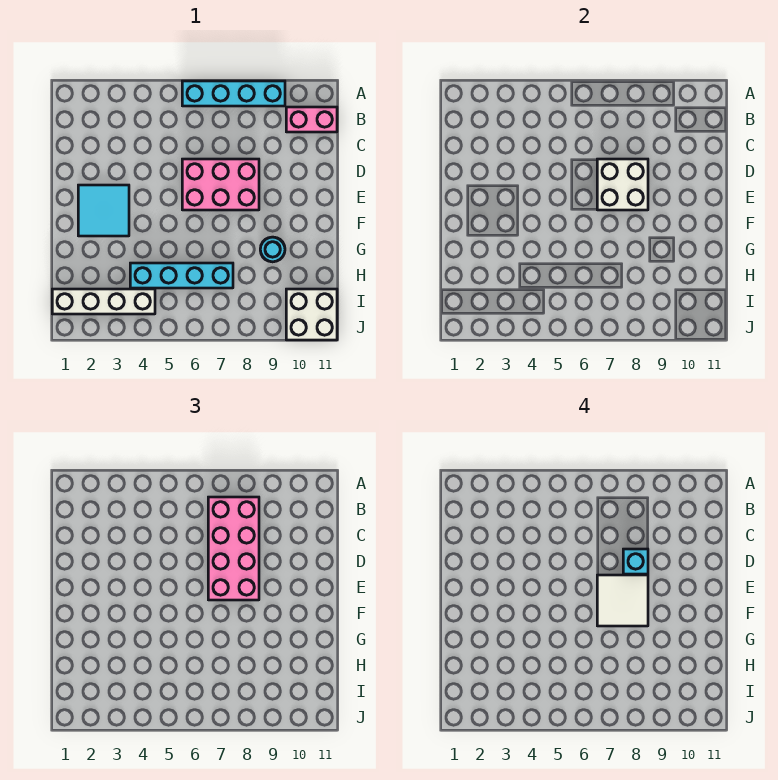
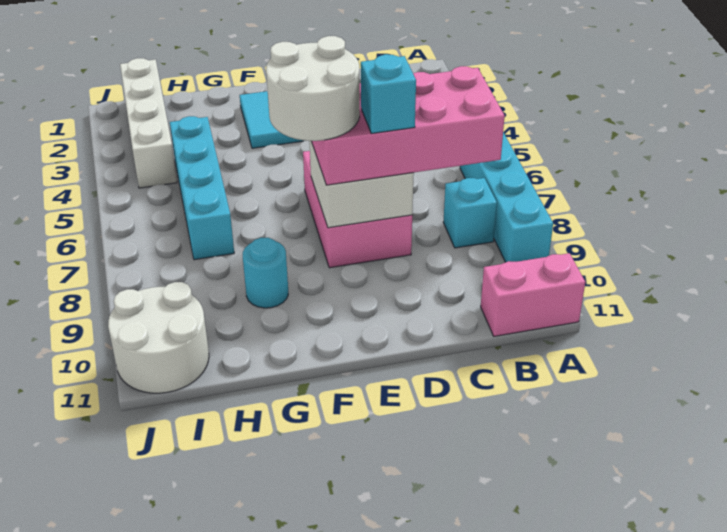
none -> cyan brick B8 level 1
pink brick B10:B11 level 1 -> pink brick A11:B11 level 1
white tile E7:F8 level 4 -> white round brick E7:F8 level 4
white brick I10:J11 level 1 -> white round brick I10:J11 level 1

